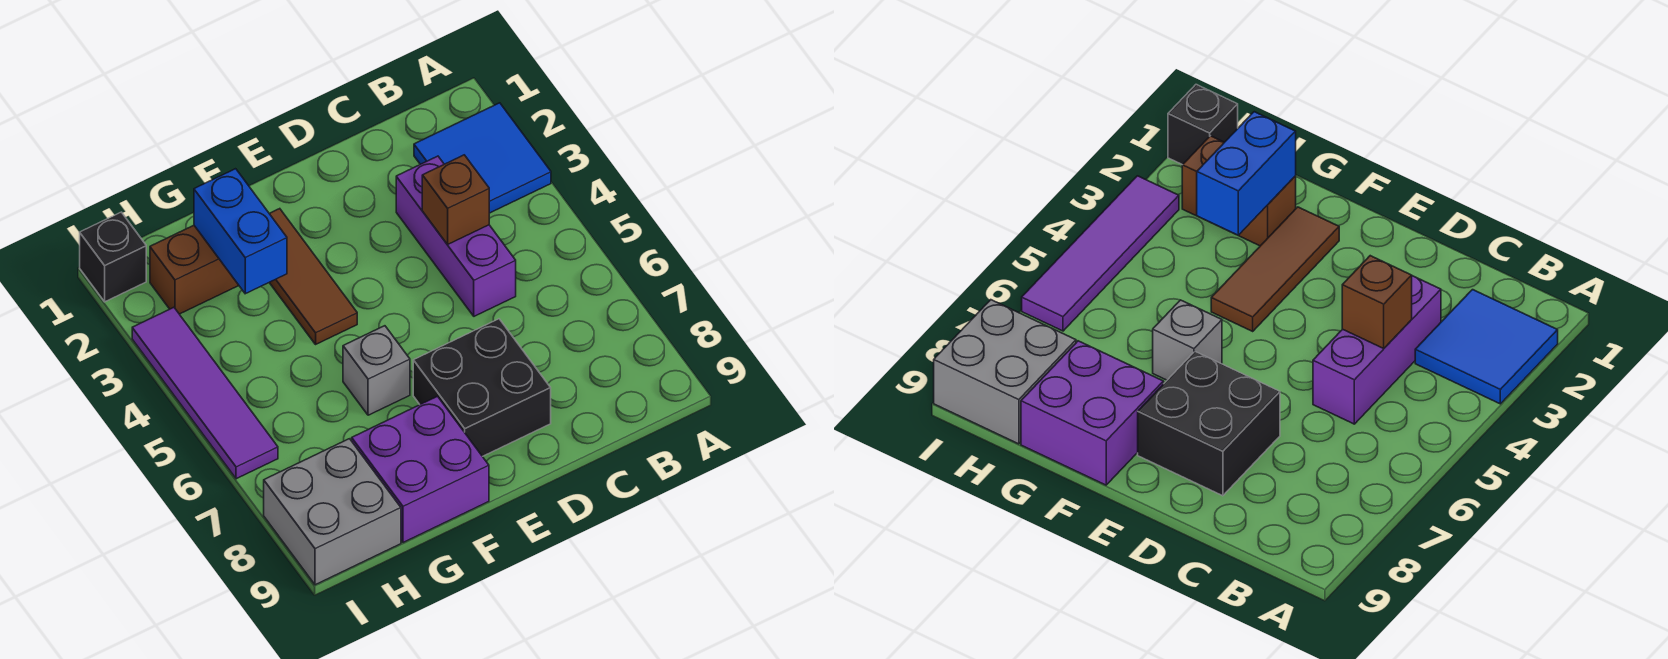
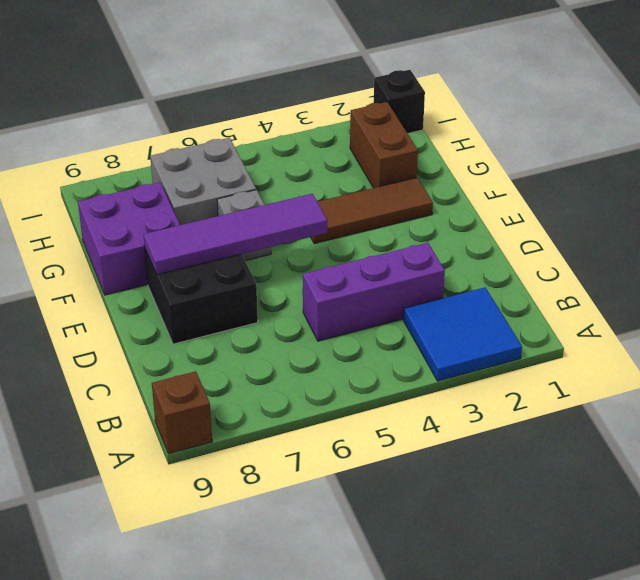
brown brick C4 level 2 -> brown brick A9 level 1
blue brick G2:G3 level 2 -> none
grey brick H8:I9 level 1 -> grey brick G6:H7 level 1
purple tile I3:I6 level 1 -> purple tile E5:E8 level 2

